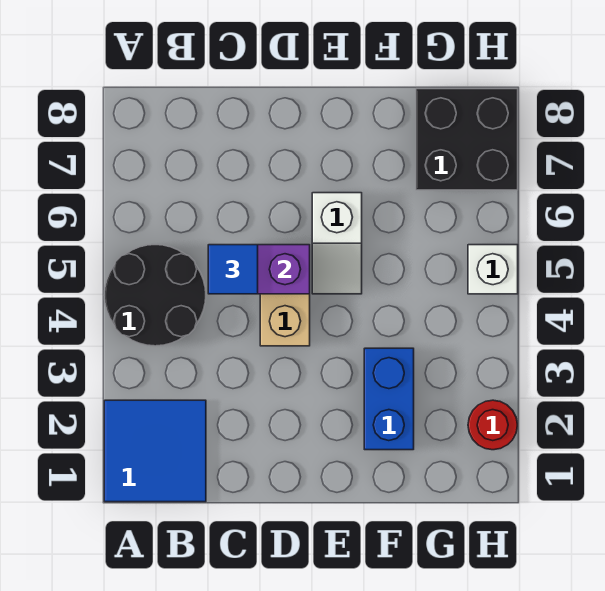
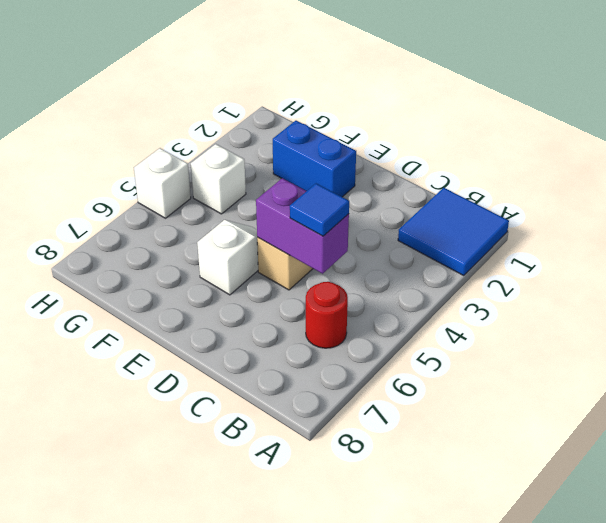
black round brick A4:B5 level 1 -> none
blue brick F2:F3 level 1 -> blue brick E2:F2 level 1
none -> white brick G4 level 1
black brick G7:H8 level 1 -> none
red round brick H2 level 1 -> red round brick B6 level 1

